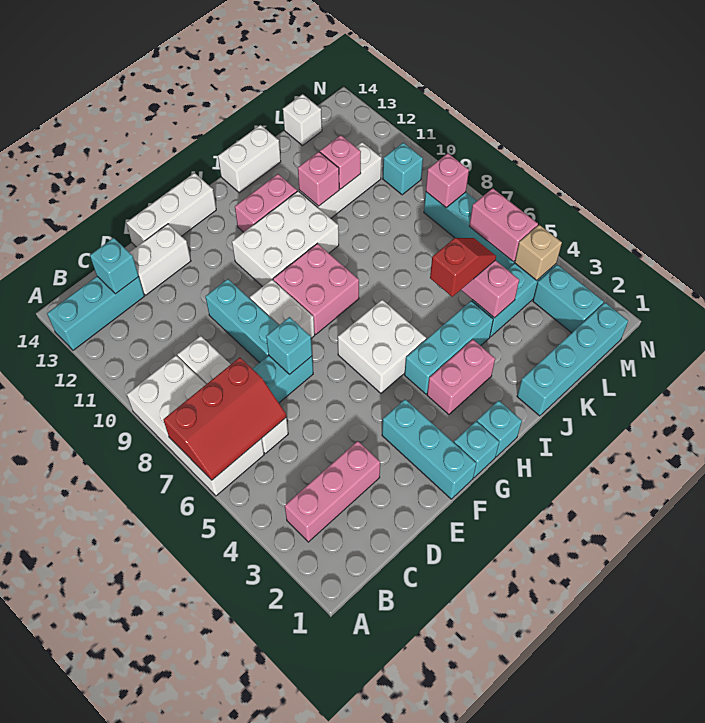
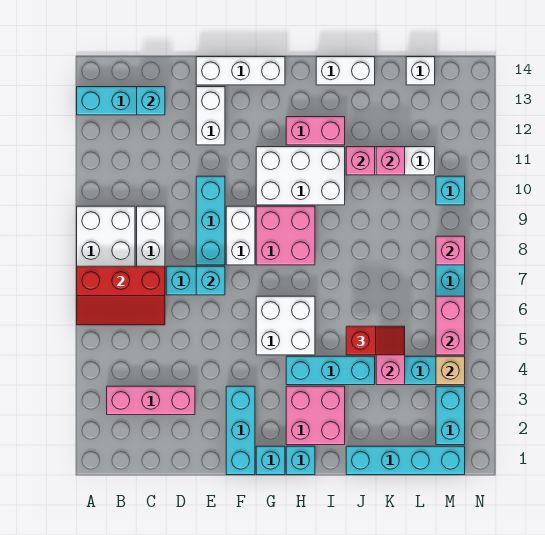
white brick D13:E13 level 1 -> white brick E12:E13 level 1
pink brick H3:I3 level 1 -> pink brick H2:I3 level 1

